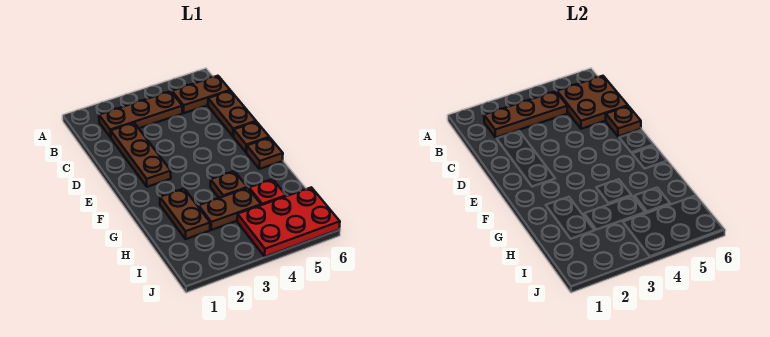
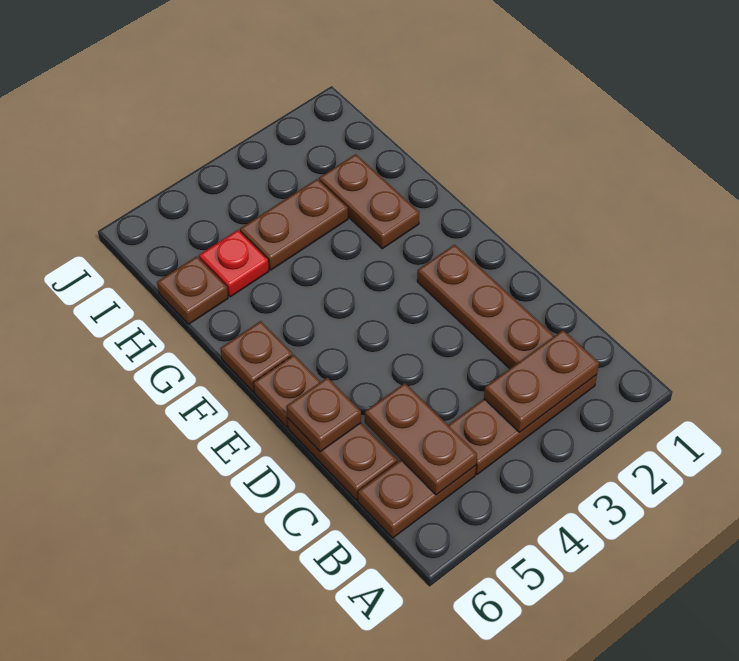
brown plate B2:B4 level 2 -> brown plate B2:B3 level 2
brown plate B5:C6 level 2 -> brown plate B5:C5 level 2
brown plate G4 level 1 -> brown plate H6 level 1
red plate I4:J6 level 1 -> none

